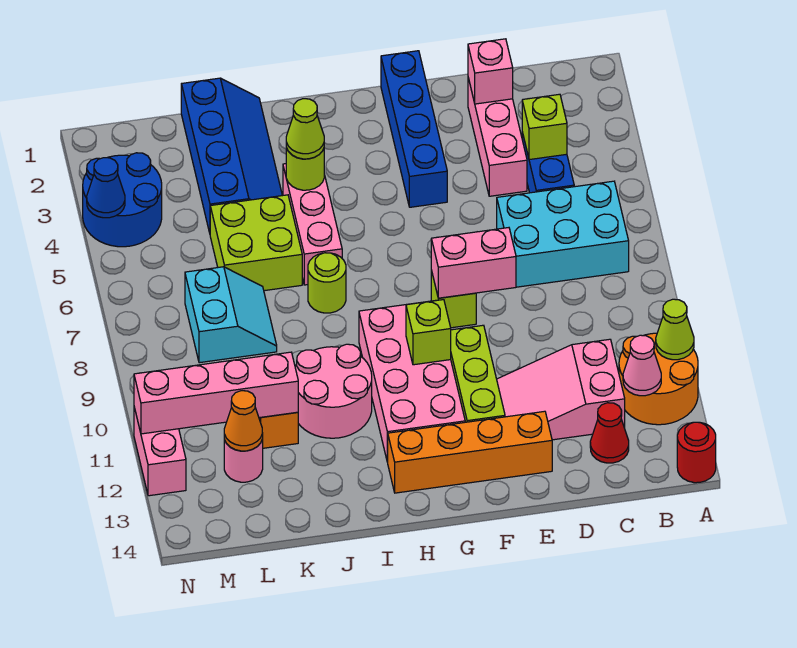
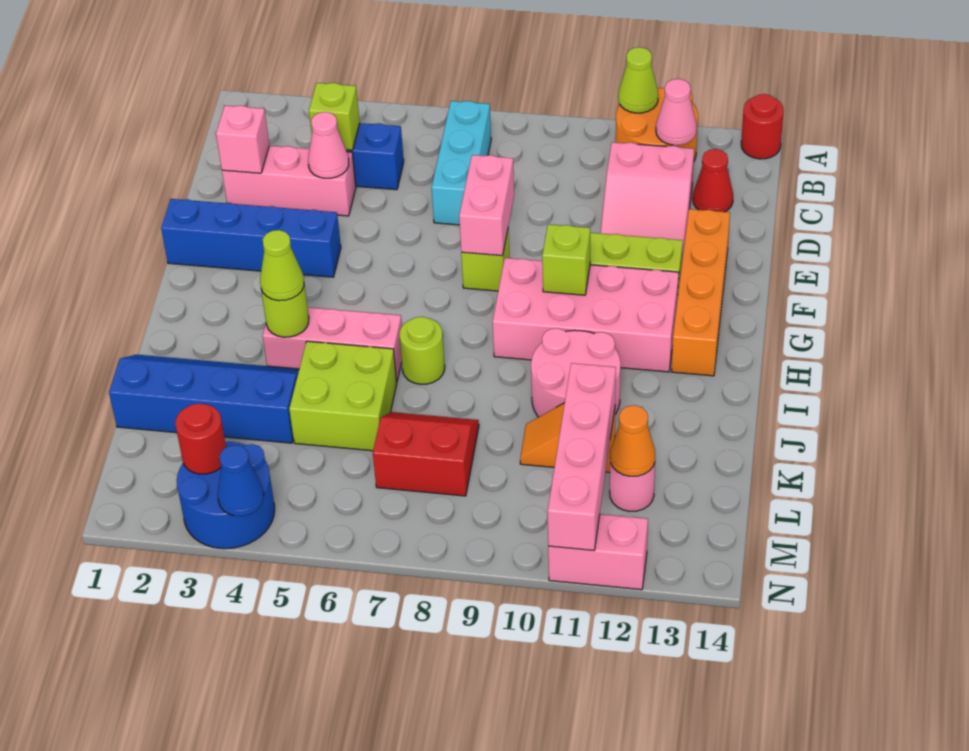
cyan brick B6:D7 level 1 -> cyan brick B7:D7 level 1
none -> pink cone D4 level 2
cyan slope K7:L8 level 1 top L -> red slope K7:L8 level 1 top L
none -> red round brick M3 level 2

